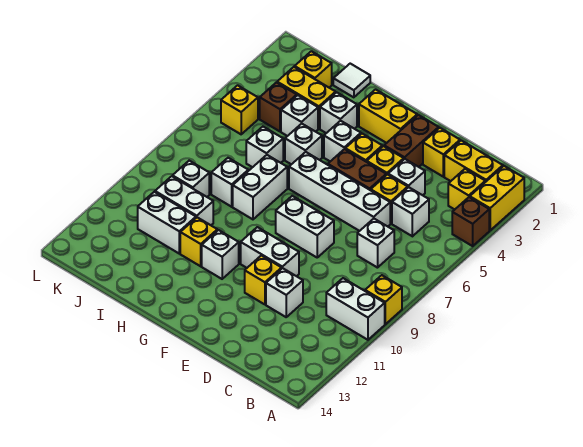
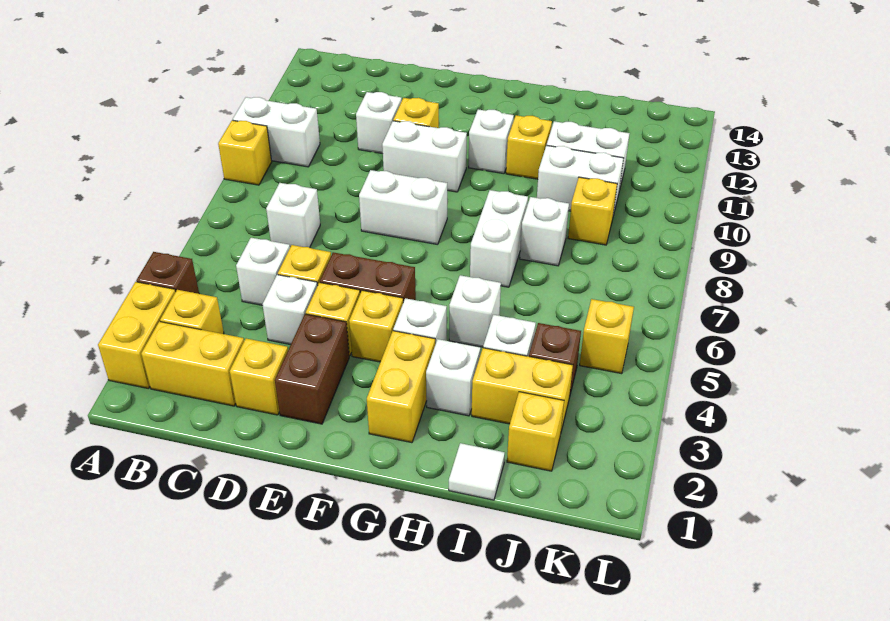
white brick D6:G6 level 1 -> none
yellow brick F2:G2 level 1 -> yellow brick G2:G3 level 1
white brick I6 level 1 -> none
white brick J9 level 1 -> yellow brick J9 level 1

